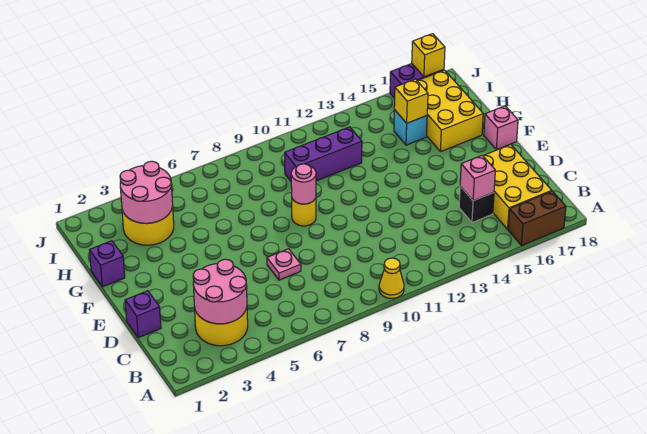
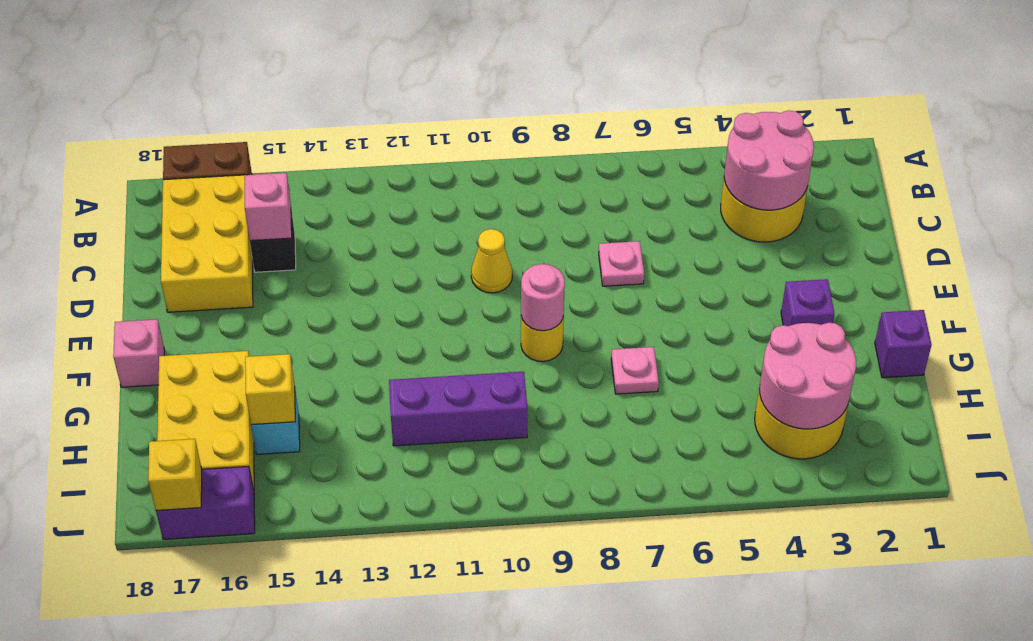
yellow cone A10 level 1 -> yellow cone D10 level 1
purple brick D1 level 1 -> purple brick F3 level 1
none -> pink plate G7 level 1

